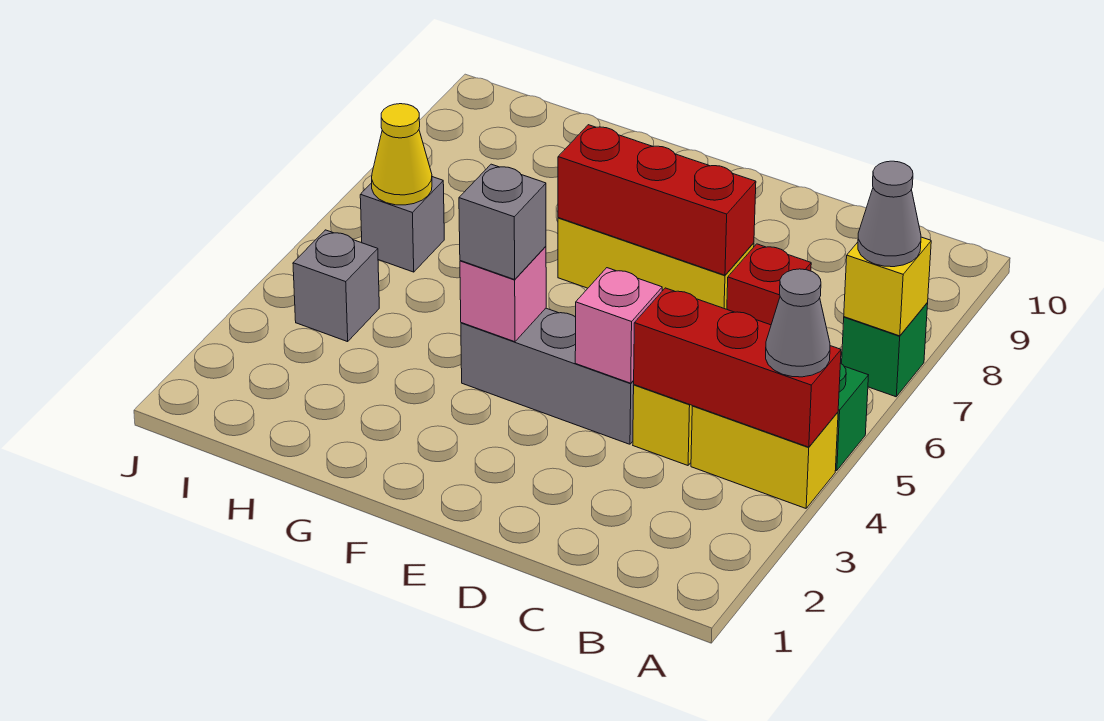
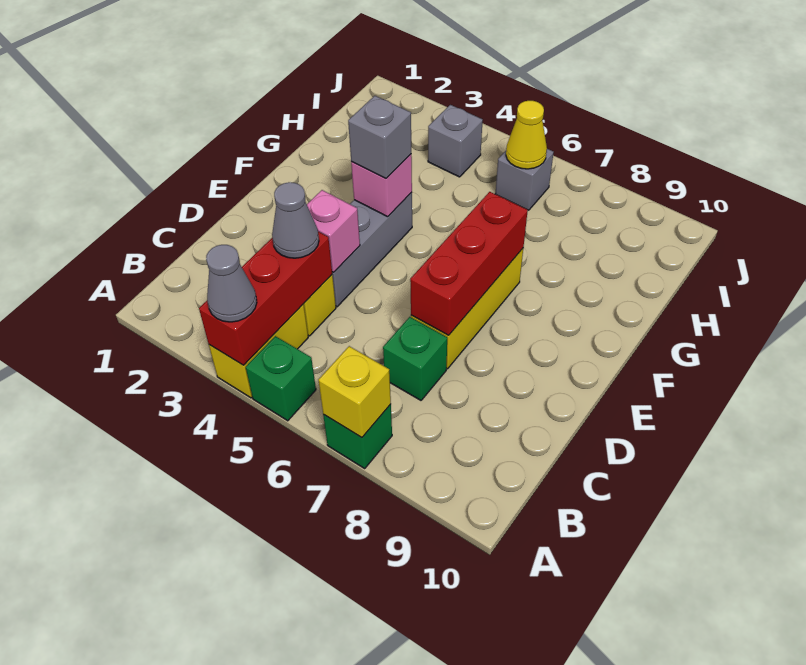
grey cone A7 level 3 -> grey cone C4 level 3
red brick C7 level 1 -> green brick C7 level 1

